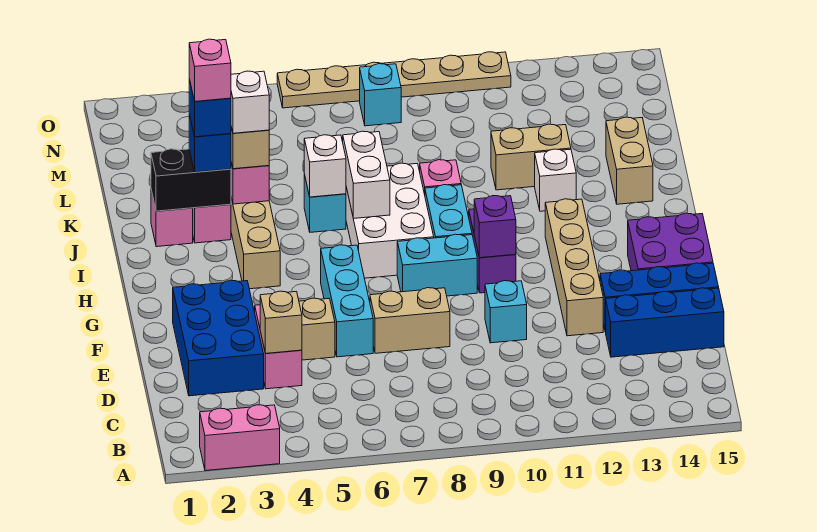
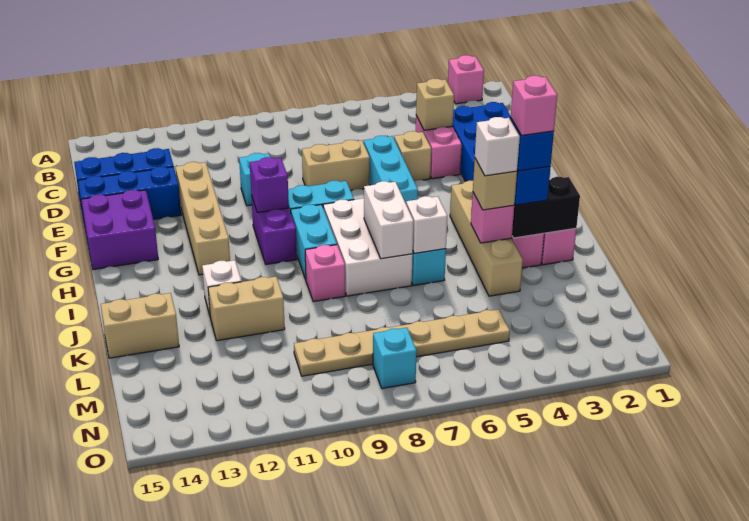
pink brick A2:A3 level 1 -> pink brick A2 level 1
tan brick J14:K14 level 1 -> tan brick K14:K15 level 1
tan plate O6:O11 level 1 -> tan plate M5:M10 level 1

